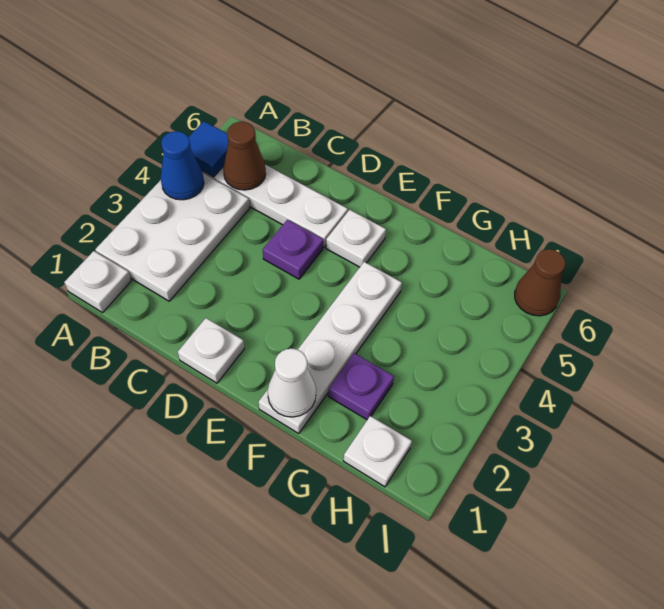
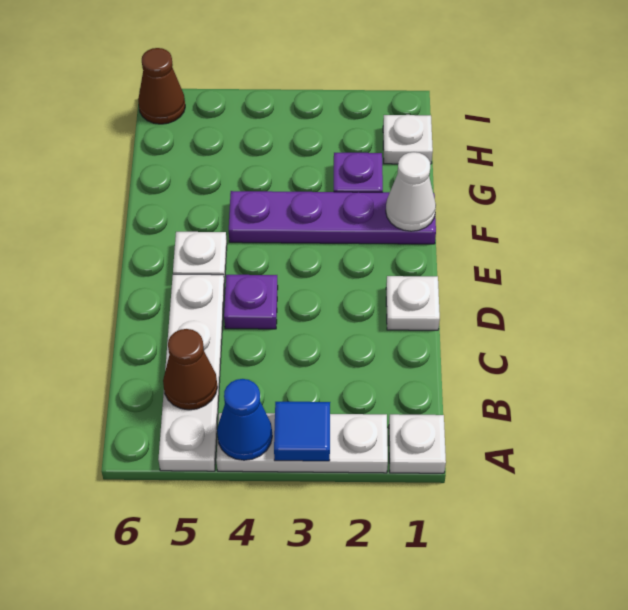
white plate A2:B4 level 1 -> white plate A2:A4 level 1
blue tile A5 level 2 -> blue tile A3 level 2
white plate F1:F4 level 1 -> purple plate F1:F4 level 1

